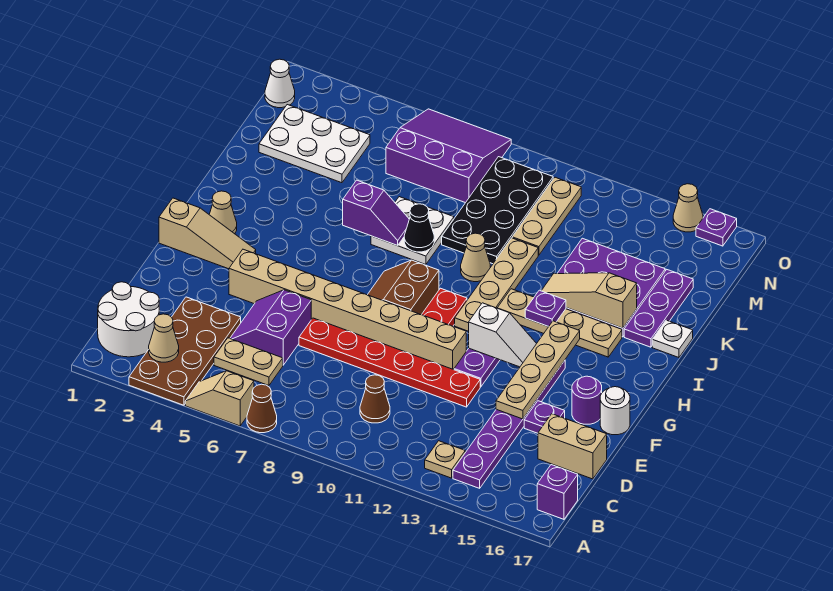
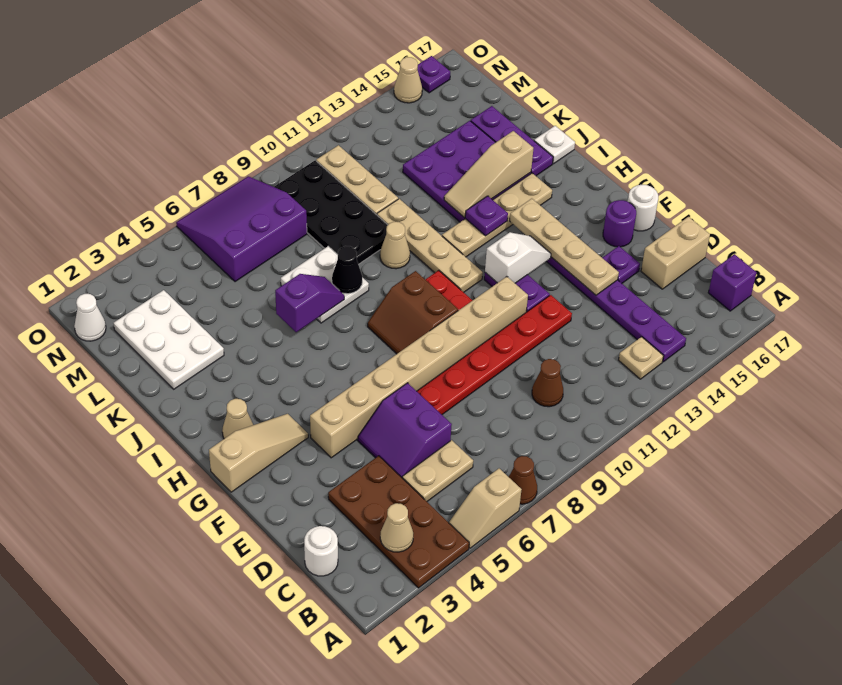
white round brick B1:C2 level 1 -> white round brick C1 level 1
white plate L2:M4 level 1 -> white plate K2:M3 level 1

